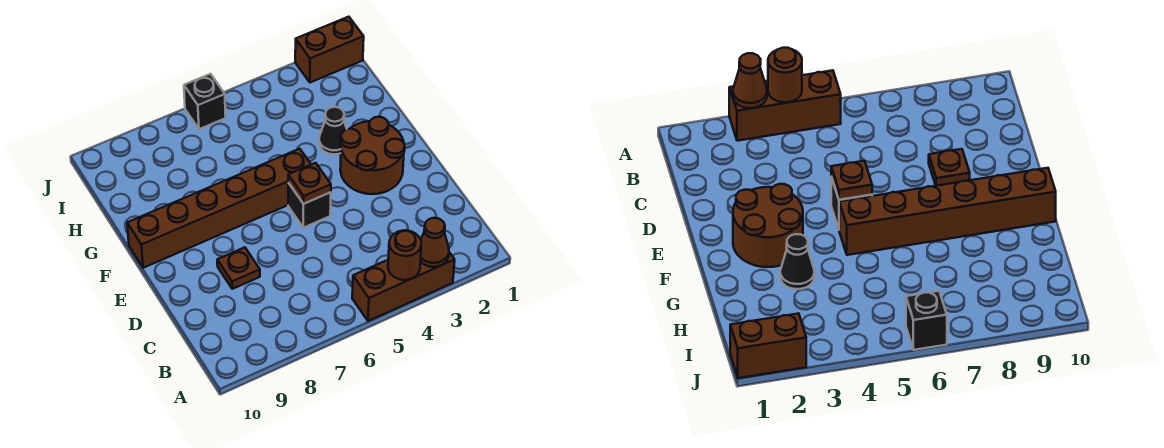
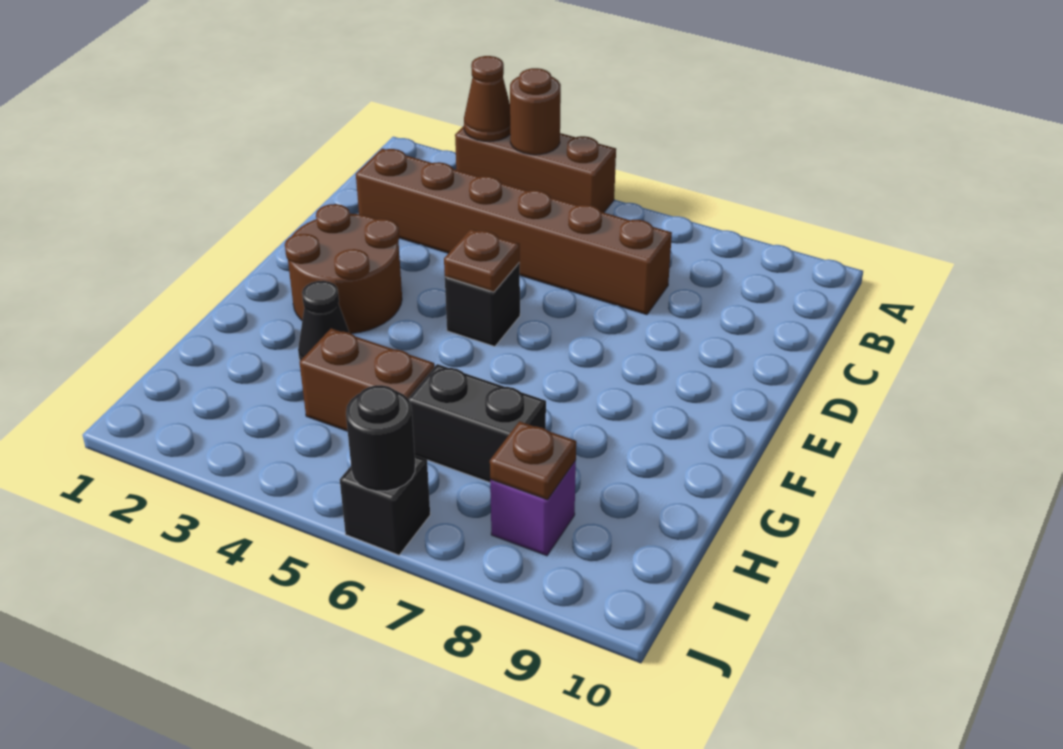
brown plate D8 level 1 -> brown plate I8 level 2
brown brick F5:F10 level 1 -> brown brick C2:C7 level 1
none -> black brick H6:H7 level 1
none -> purple brick I8 level 1
brown brick J1:J2 level 1 -> brown brick H4:H5 level 1
none -> black round brick J6 level 2

